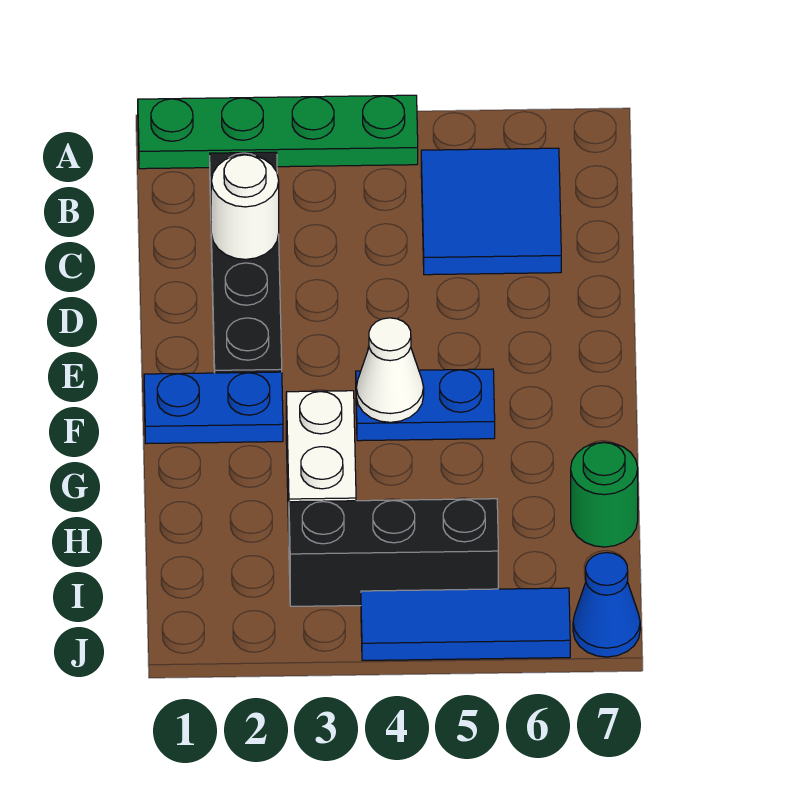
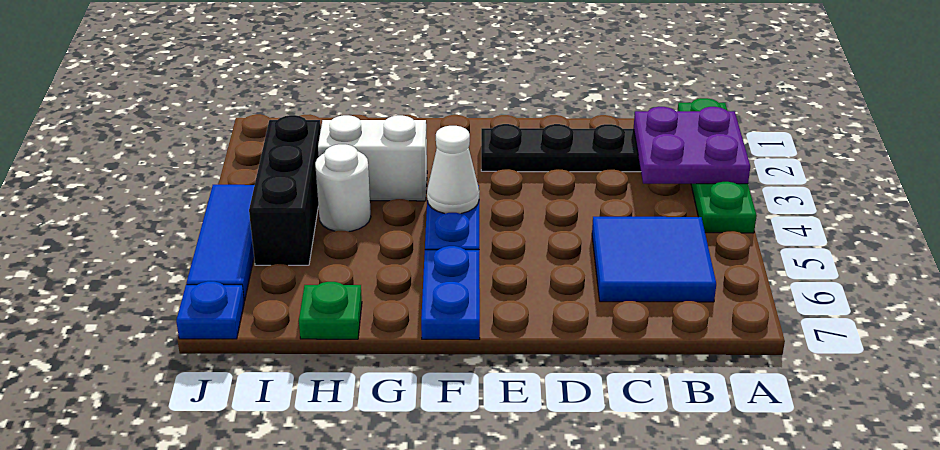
none -> purple plate A2:B3 level 2
white round brick C2 level 2 -> white round brick H4 level 1
blue plate F1:F2 level 1 -> blue plate F6:F7 level 1
green round brick H7 level 1 -> green plate H7 level 1
blue cone J7 level 1 -> blue plate J7 level 1

